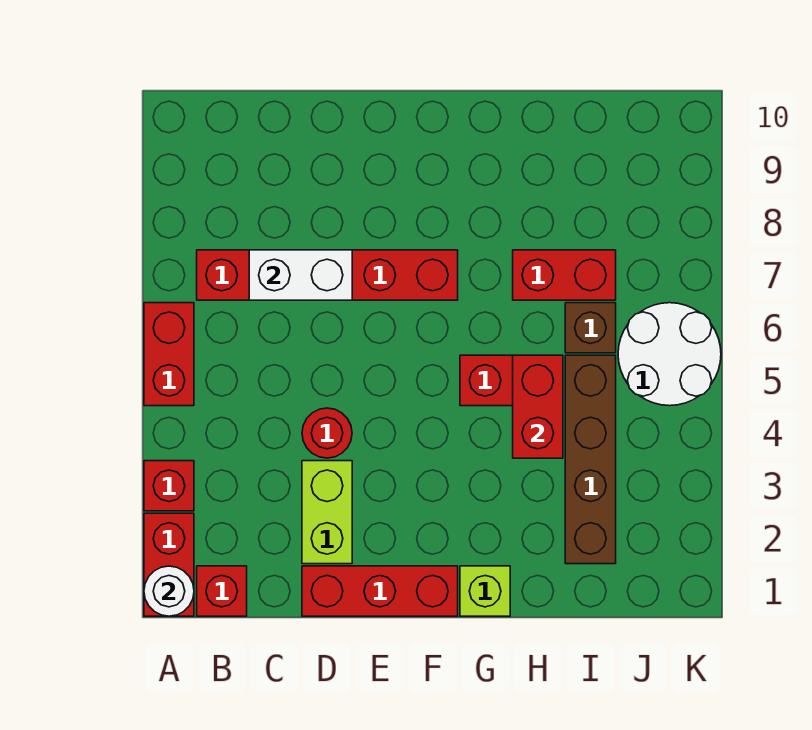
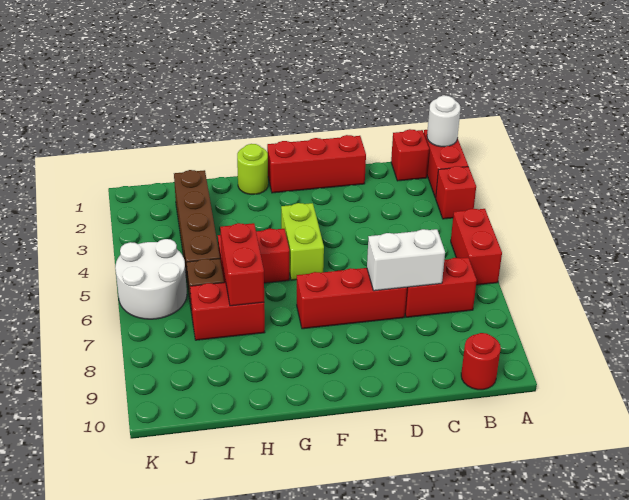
lime brick D2:D3 level 1 -> lime brick F4:F5 level 1
red round brick D4 level 1 -> red round brick B10 level 1
lime brick G1 level 1 -> lime round brick G1 level 1
red brick H4:H5 level 2 -> red brick H6:H7 level 2

